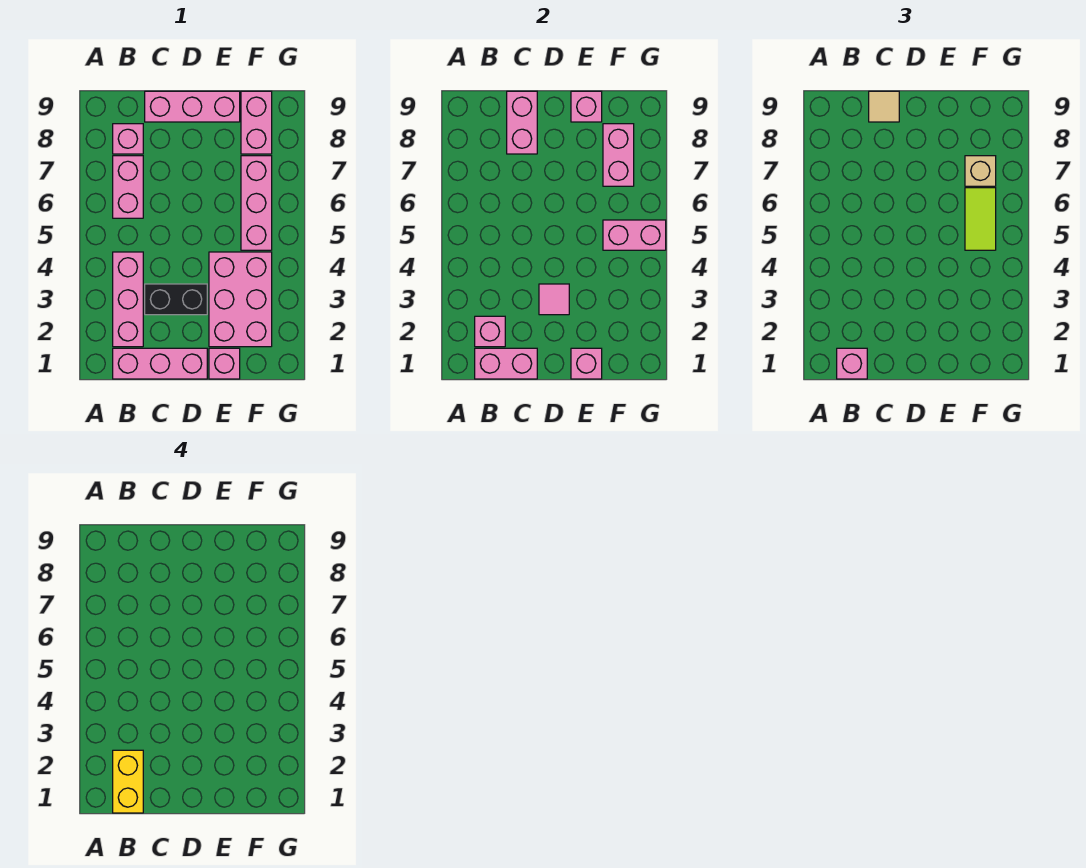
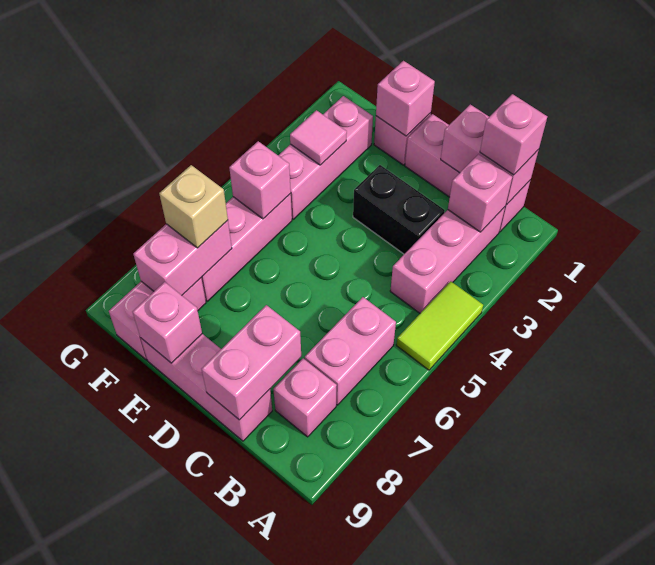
yellow brick B1:B2 level 4 -> none
tan tile C9 level 3 -> none
pink tile D3 level 2 -> pink tile F3 level 2
pink brick E2:F4 level 1 -> pink brick F2:F4 level 1
pink brick F5:G5 level 2 -> pink brick F5 level 2
lime tile F5:F6 level 3 -> lime tile A4:A5 level 1

